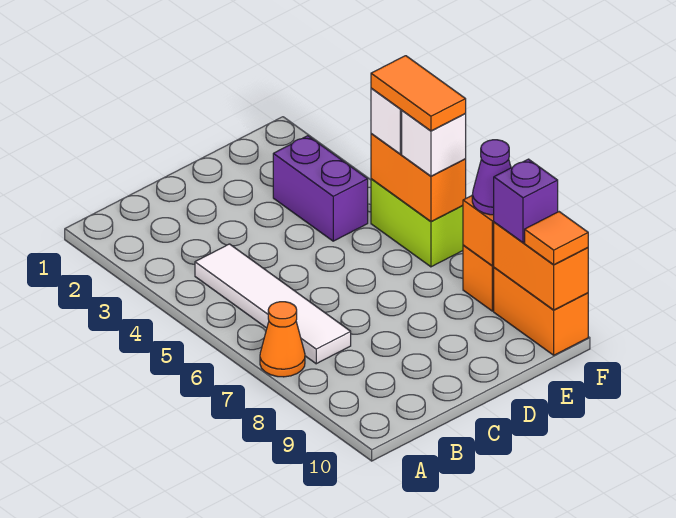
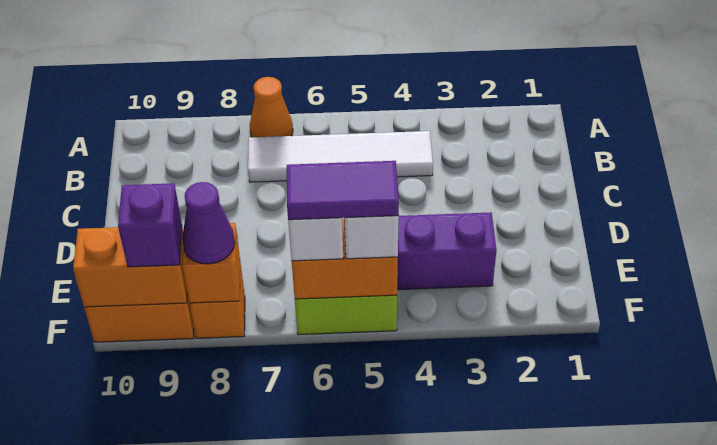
orange tile F5:F6 level 4 -> purple tile F5:F6 level 4
orange tile F10 level 3 -> none

